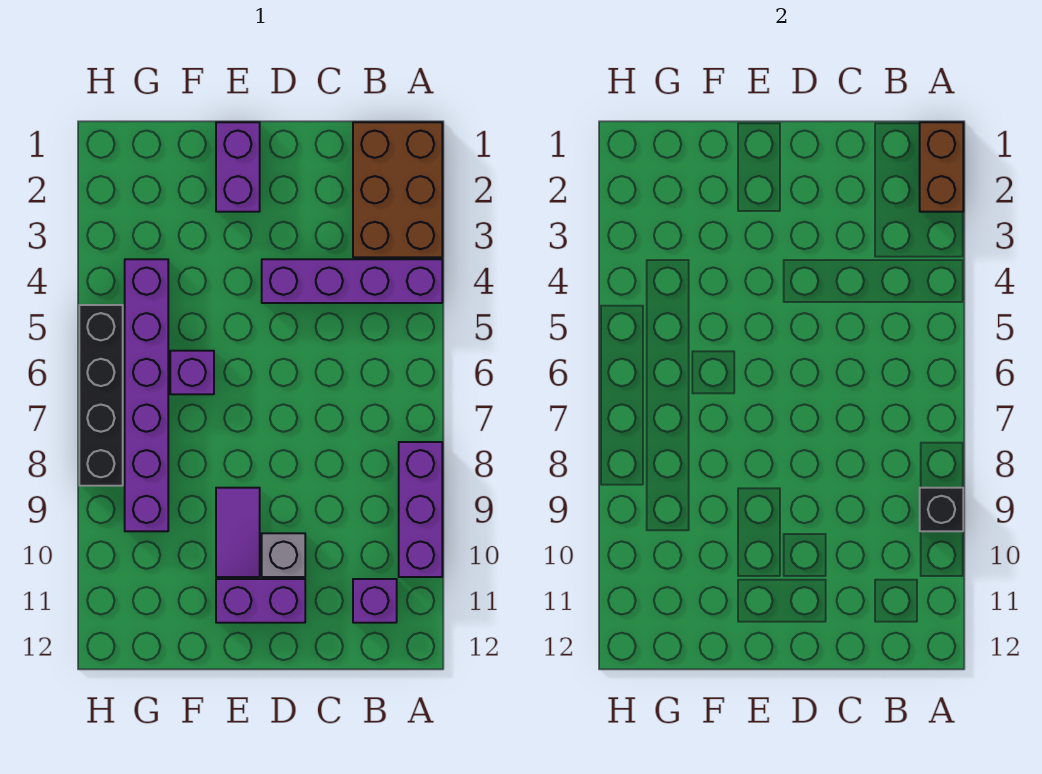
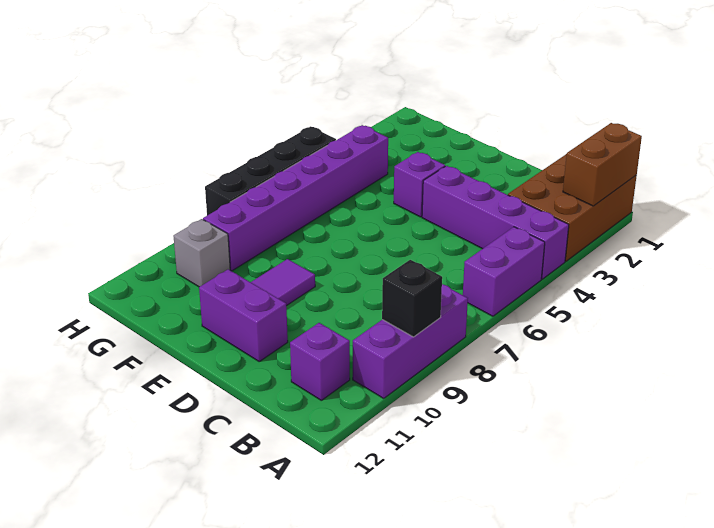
grey brick D10 level 1 -> grey brick G10 level 1
purple brick E1:E2 level 1 -> purple brick A5:A6 level 1
purple brick F6 level 1 -> purple brick E4 level 1

